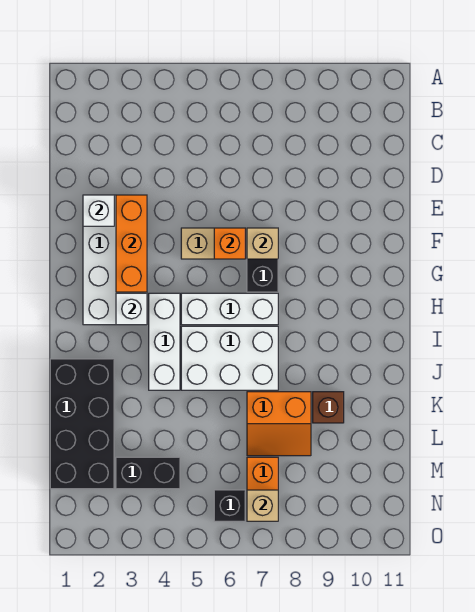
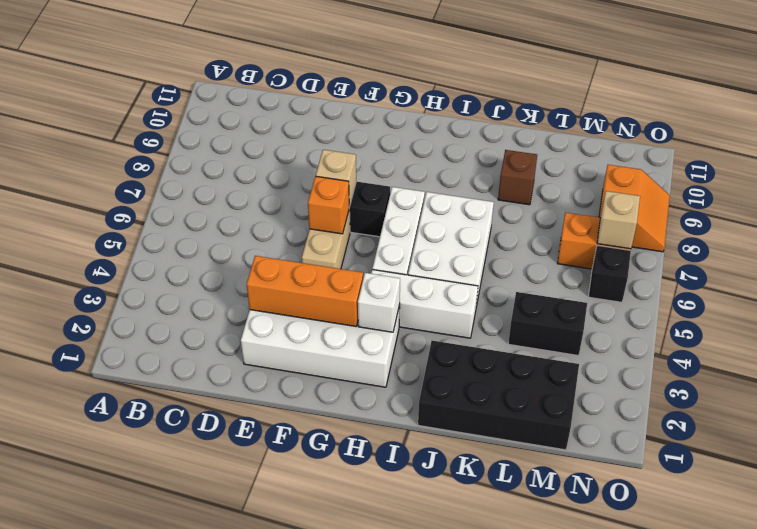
white brick E2 level 2 -> none
orange slope K7:L8 level 1 top K -> orange slope N8:O9 level 1 top N
black brick M3:M4 level 1 -> black brick L4:M4 level 1

